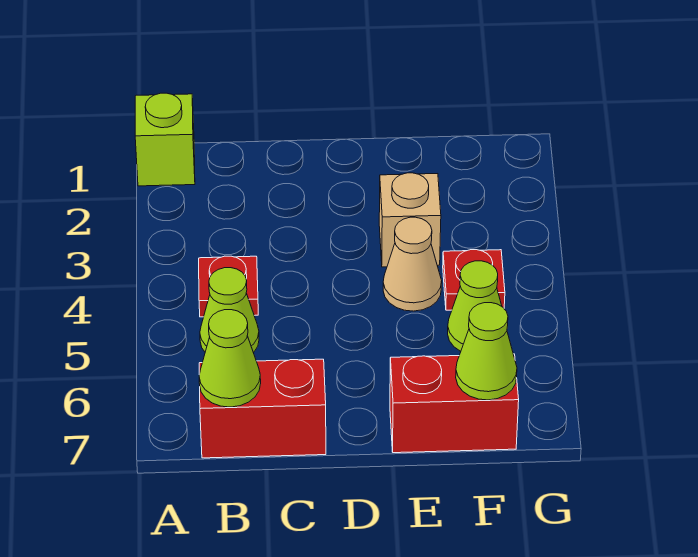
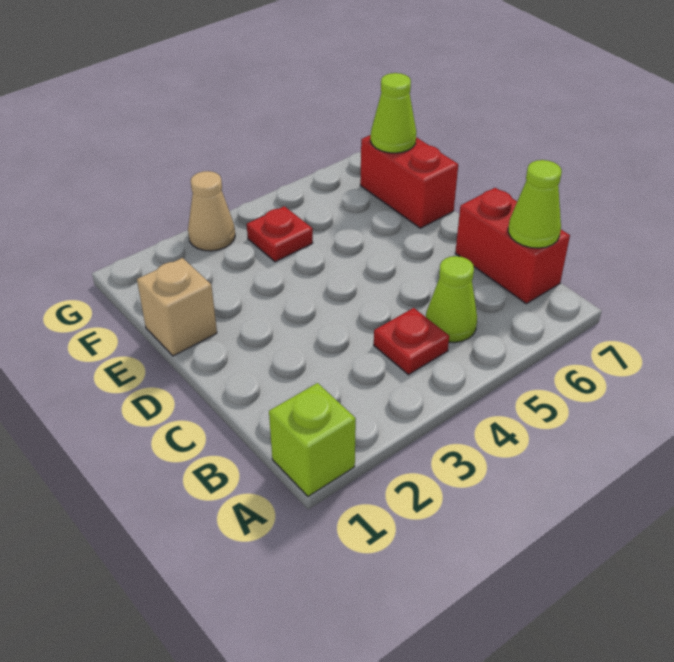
tan brick E3 level 1 -> tan brick E1 level 1
tan cone E4 level 1 -> tan cone G3 level 1
lime cone F5 level 1 -> none

